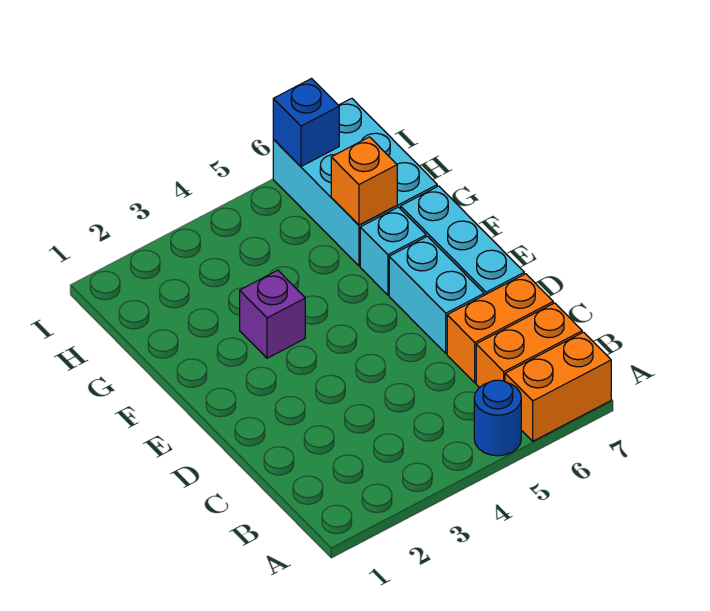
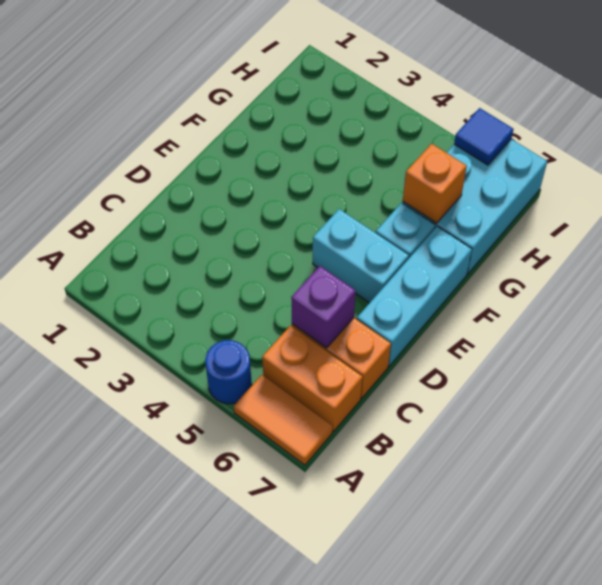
orange brick A6:A7 level 1 -> orange tile A6:A7 level 1
cyan brick D6:E6 level 1 -> cyan brick E5:E6 level 1
purple brick F3 level 1 -> purple brick C6 level 2
blue brick I6 level 2 -> blue tile I6 level 2

